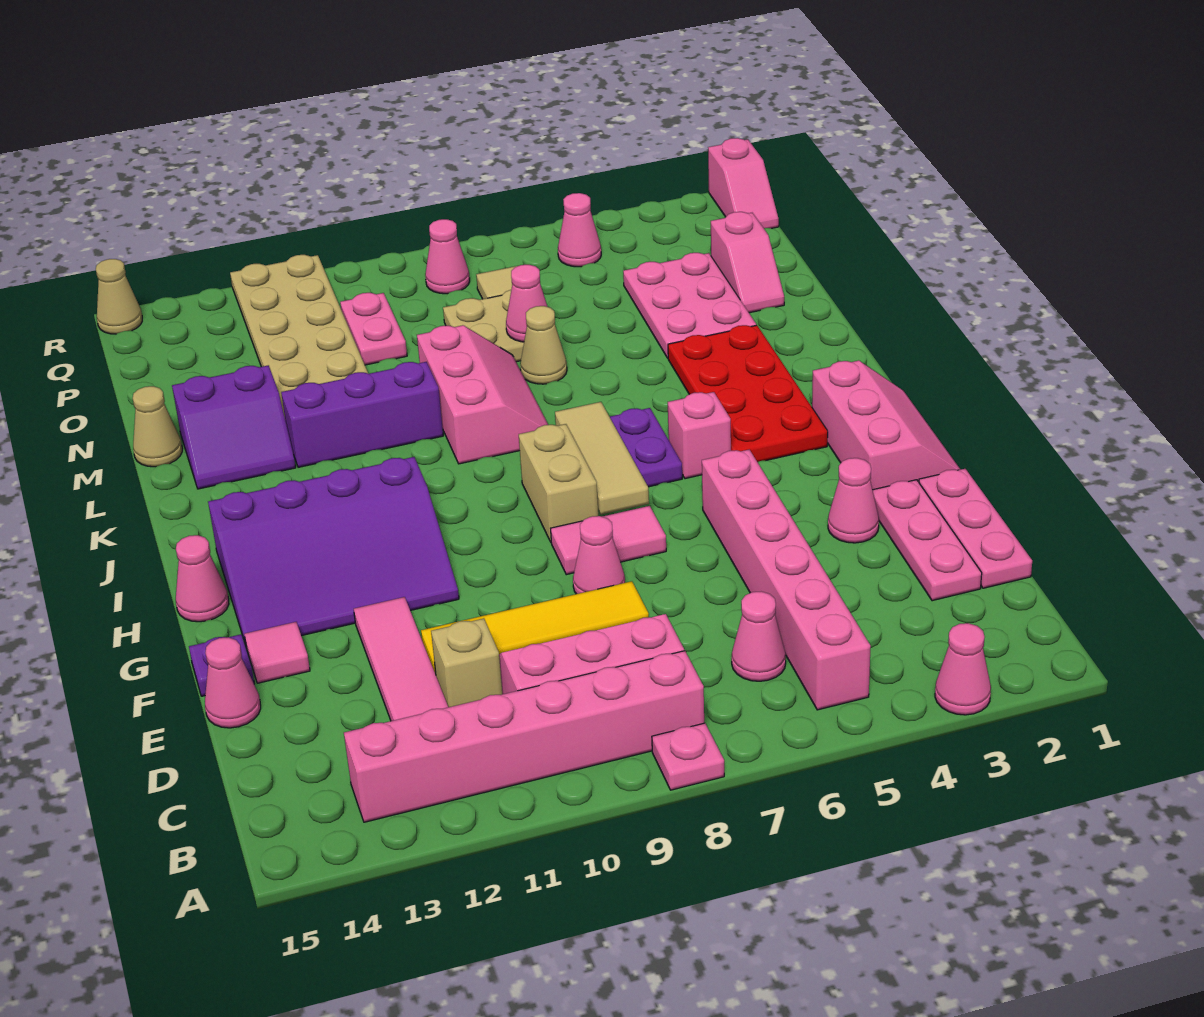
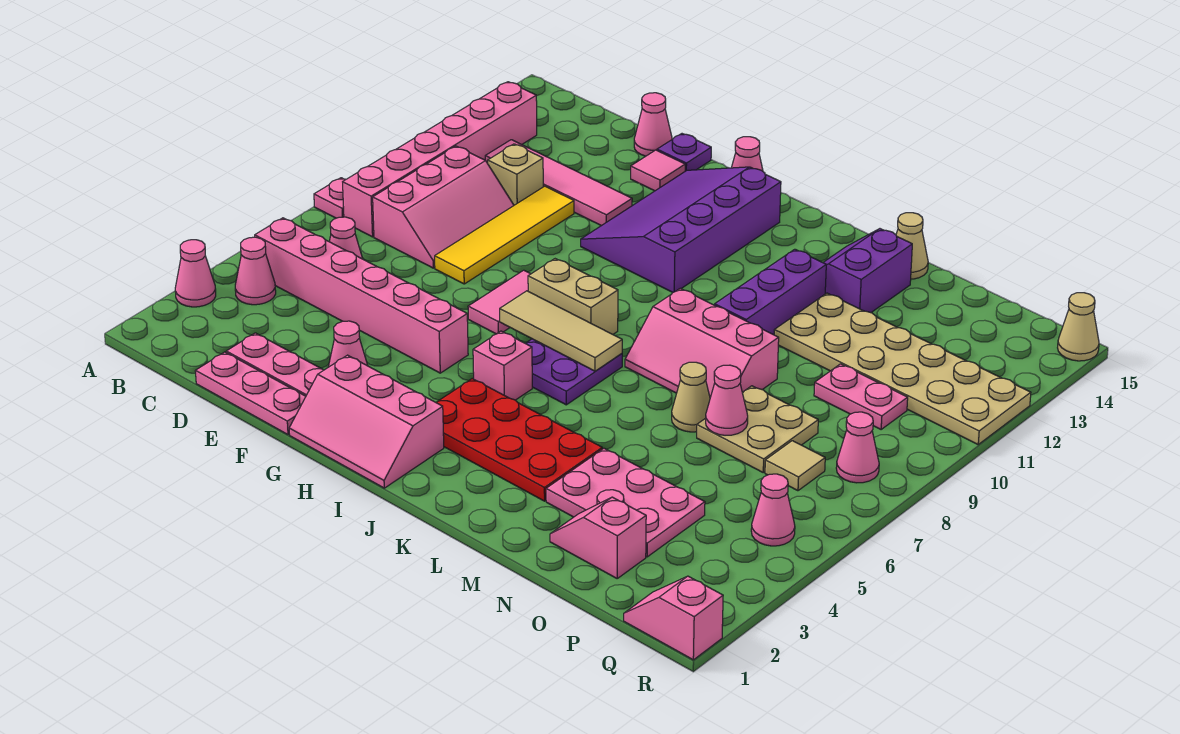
pink cone F8 level 1 -> pink cone B4 level 1

